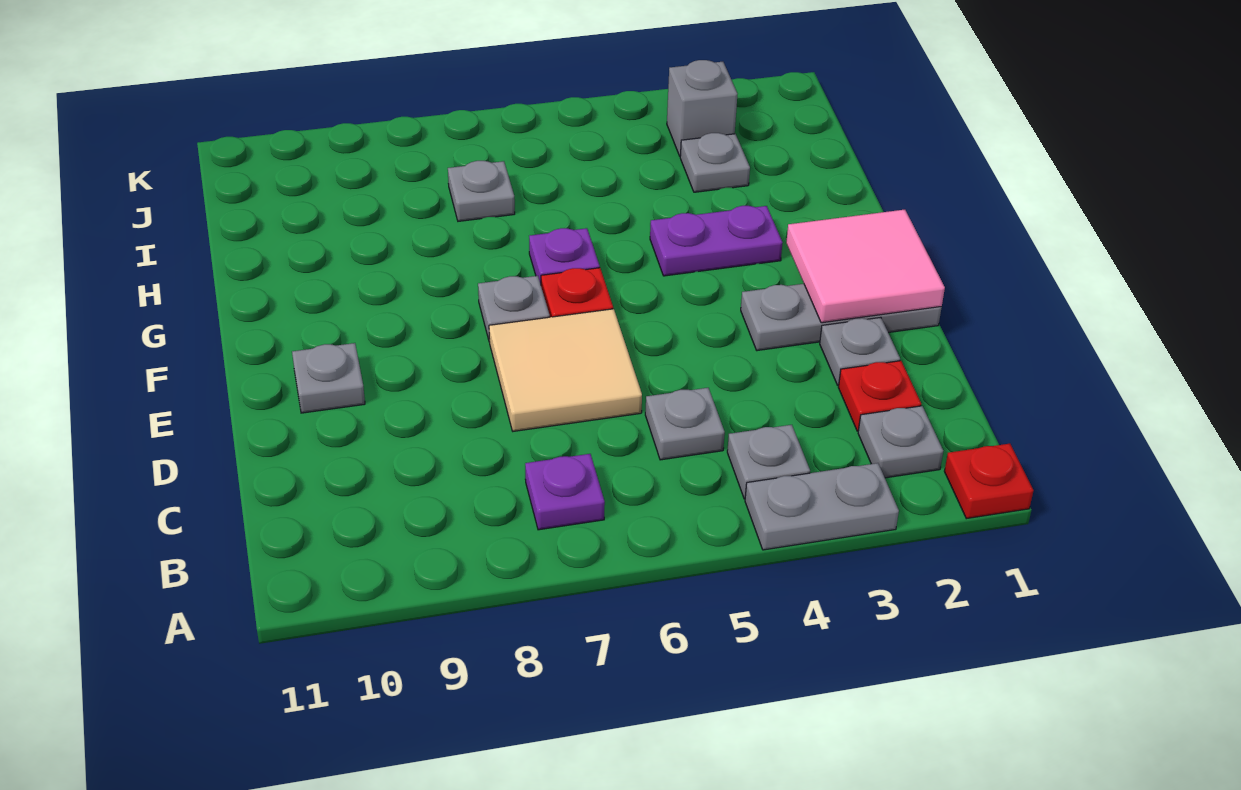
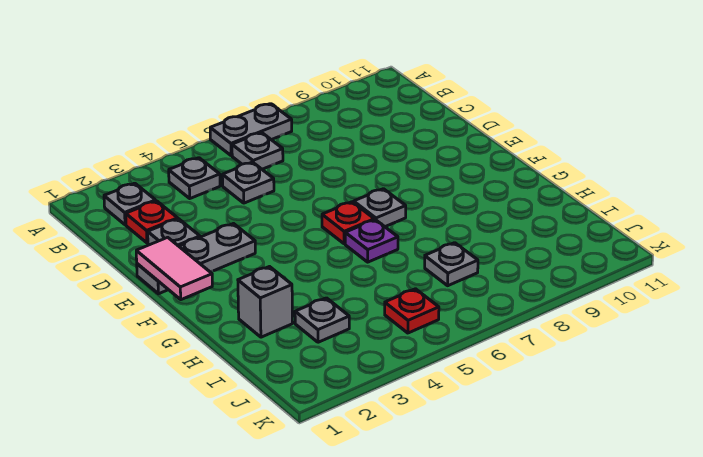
red plate A1 level 1 -> red plate J5 level 1
grey plate A3:A4 level 1 -> grey plate A6:A7 level 1
purple plate B7 level 1 -> none
tan tile D6:E7 level 1 -> none
pink tile E1:F2 level 2 -> pink tile E1:F1 level 2
grey plate E10 level 1 -> grey plate B6 level 1
purple plate G3:G4 level 1 -> none
grey brick J3 level 1 -> grey brick H2 level 1

